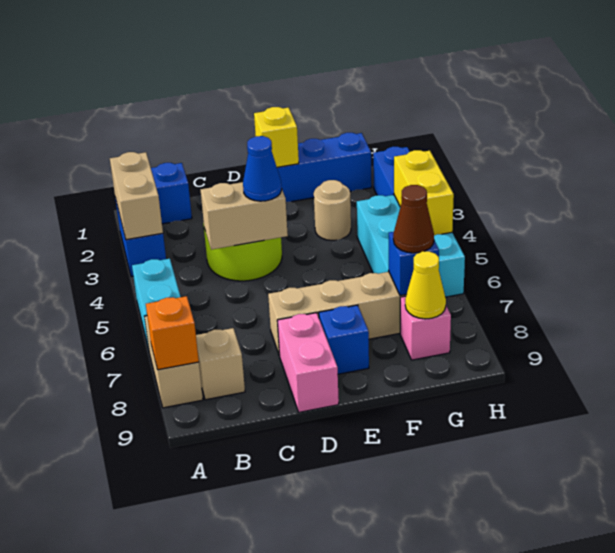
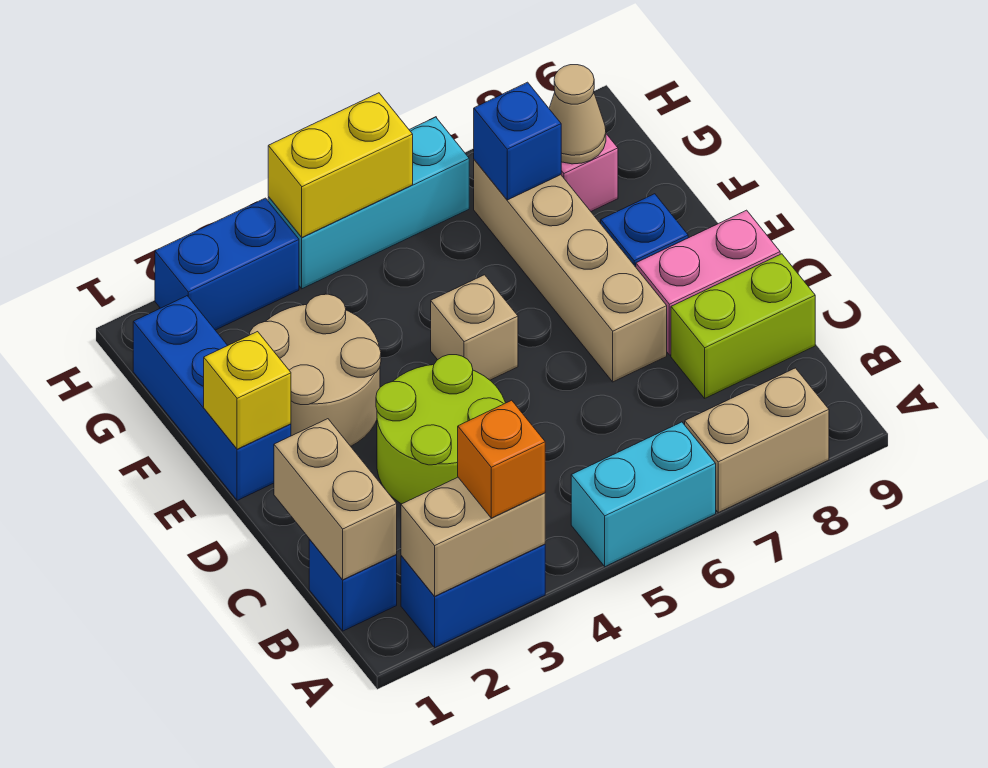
orange brick A8 level 2 -> orange brick A3 level 3
tan brick B8 level 1 -> tan brick E5 level 1
tan brick C4:D4 level 2 -> tan brick B1:C1 level 2
none -> lime brick C8:C9 level 1
blue cone D4 level 3 -> none
tan round brick F3 level 1 -> tan round brick E2:F3 level 1
cyan brick G4:H6 level 1 -> cyan brick H4:H6 level 1
brown cone G7 level 3 -> none
yellow cone G8 level 2 -> tan cone G8 level 2

